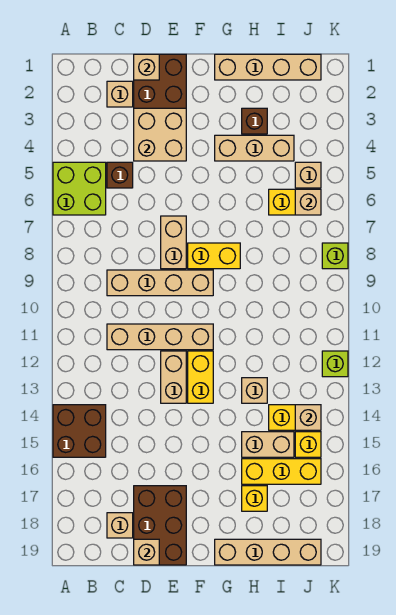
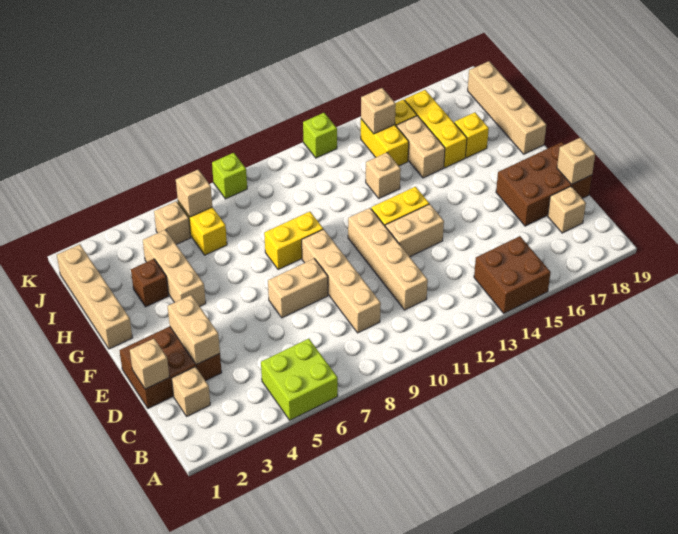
brown brick C5 level 1 -> none
tan brick D3:E4 level 2 -> tan brick D3:E3 level 2
yellow brick F8:G8 level 1 -> yellow brick G8:G9 level 1

